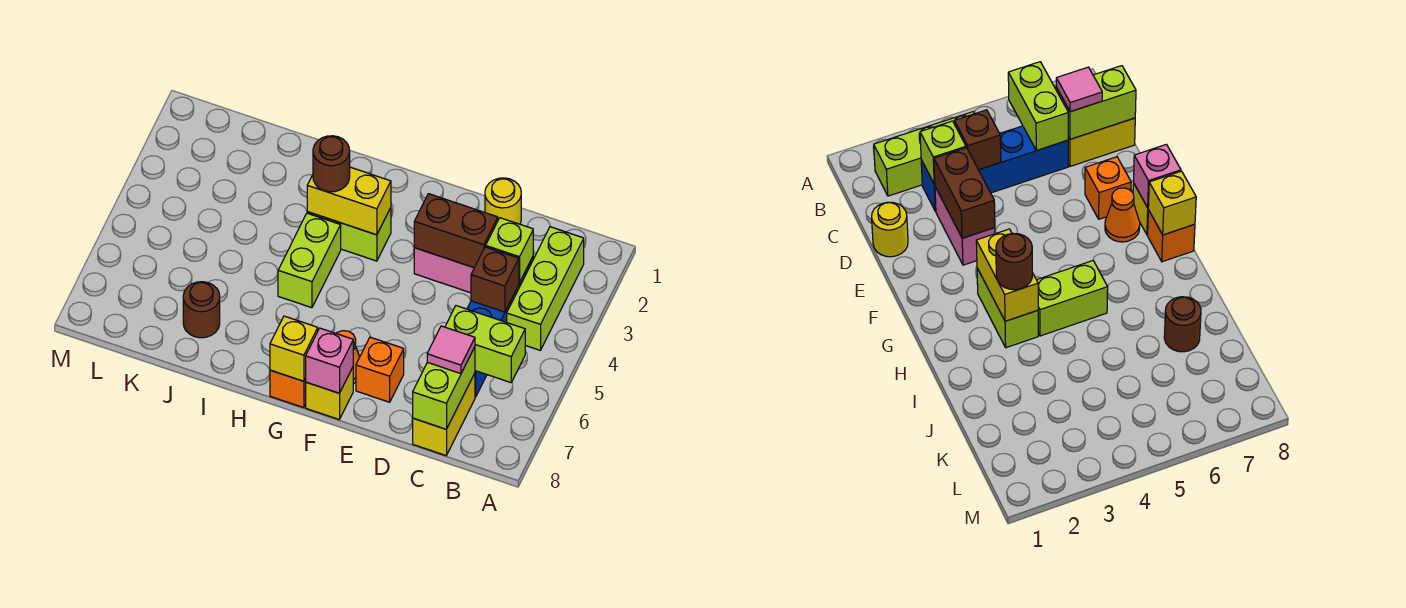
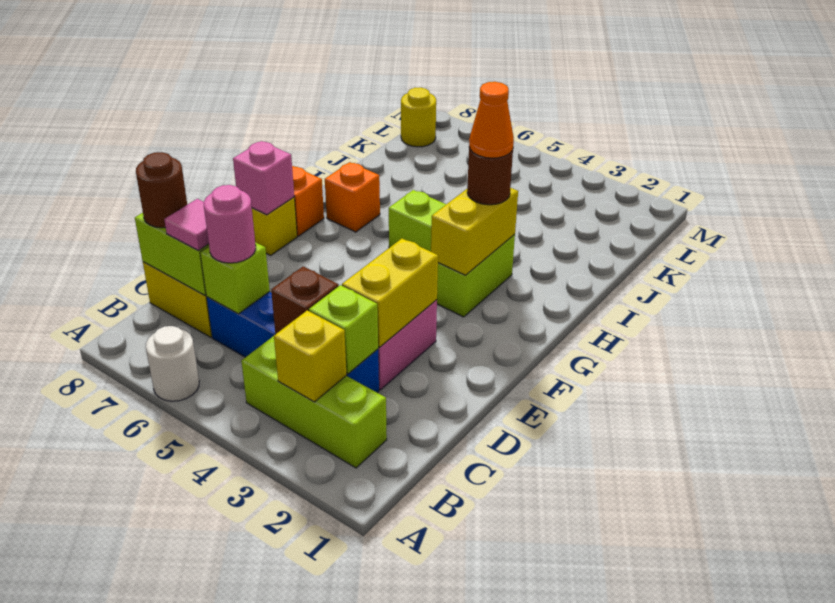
none -> white round brick A6 level 1
lime brick B6:C6 level 2 -> lime brick C6 level 2
none -> pink round brick C6 level 3
yellow round brick D1 level 1 -> yellow round brick L8 level 1
brown brick D3:E3 level 2 -> yellow brick D3:E3 level 2
orange brick E7 level 1 -> orange brick H7 level 1
orange cone F7 level 1 -> orange cone H3 level 4
yellow brick G8 level 2 -> yellow brick B3 level 2
brown round brick J7 level 1 -> brown round brick C8 level 3

